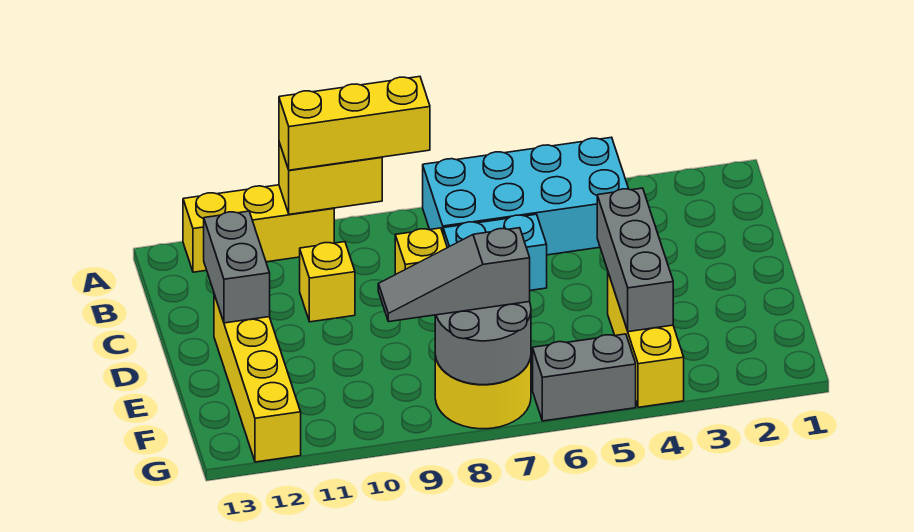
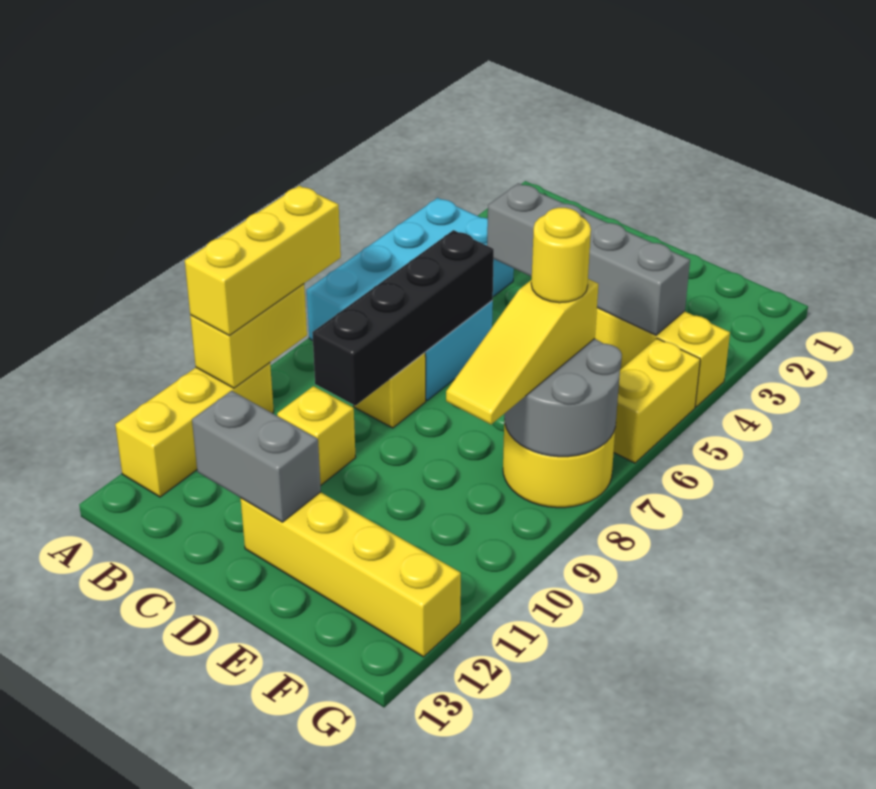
none -> black brick C6:C9 level 2
grey brick D4:F4 level 2 -> grey brick C4:F4 level 2
grey slope F7:F9 level 3 top 7 -> yellow slope F7:F9 level 3 top 7
none -> yellow round brick F7 level 4
grey brick G5:G6 level 1 -> yellow brick G5:G6 level 1

